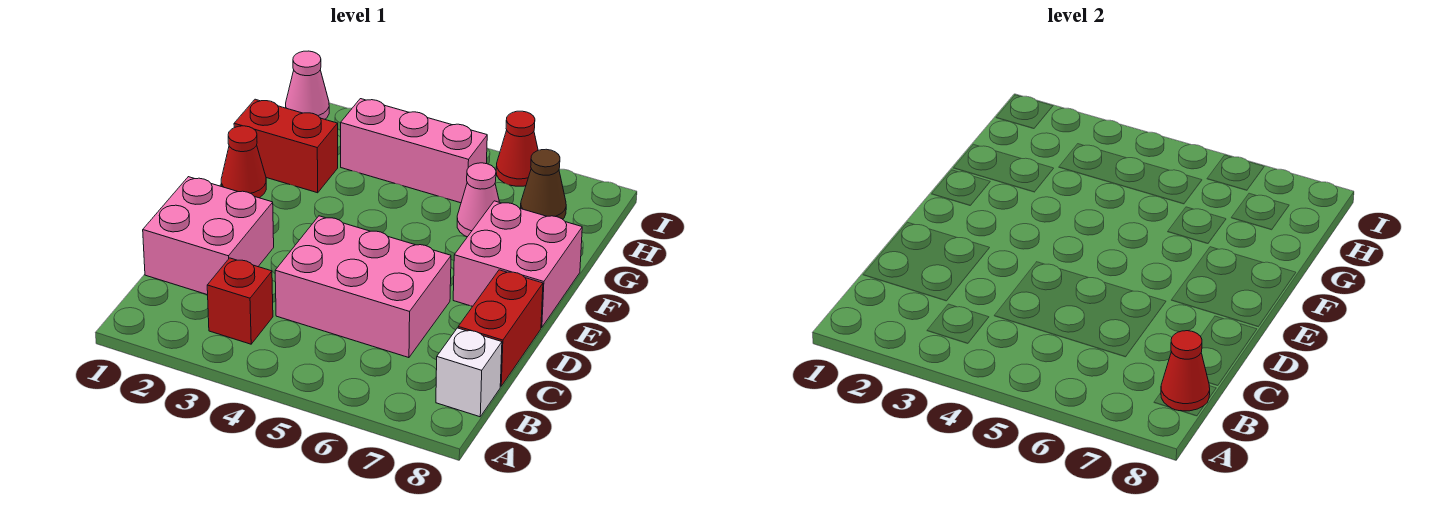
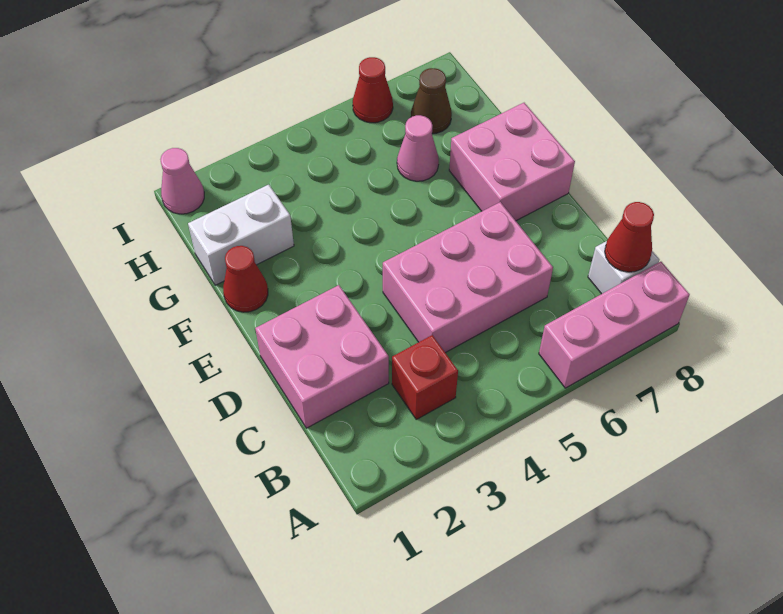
red brick C8:D8 level 1 -> none
red brick G1:G2 level 1 -> white brick G1:G2 level 1
pink brick H3:H5 level 1 -> pink brick A6:A8 level 1

